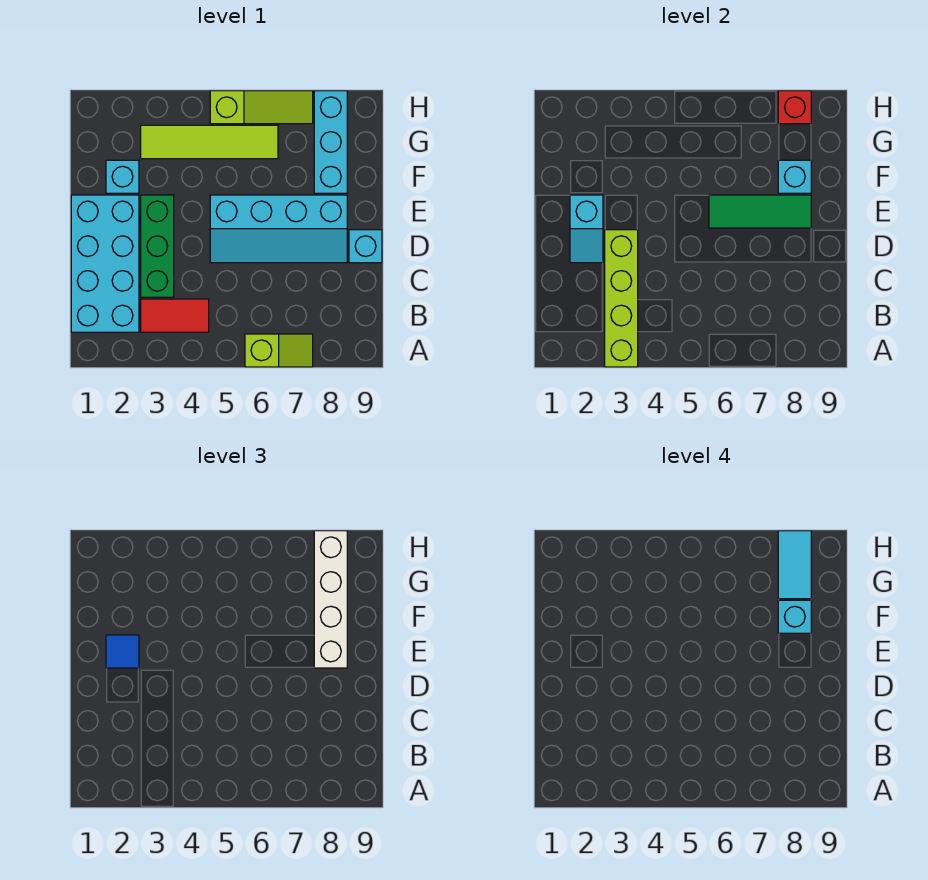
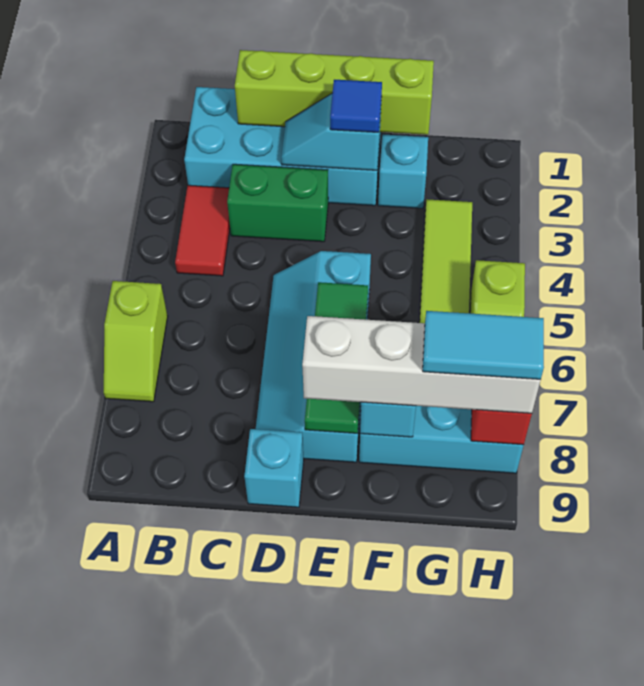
lime brick A3:D3 level 2 -> lime brick C1:F1 level 2
green brick C3:E3 level 1 -> green brick C3:D3 level 1
cyan brick F8 level 4 -> none

